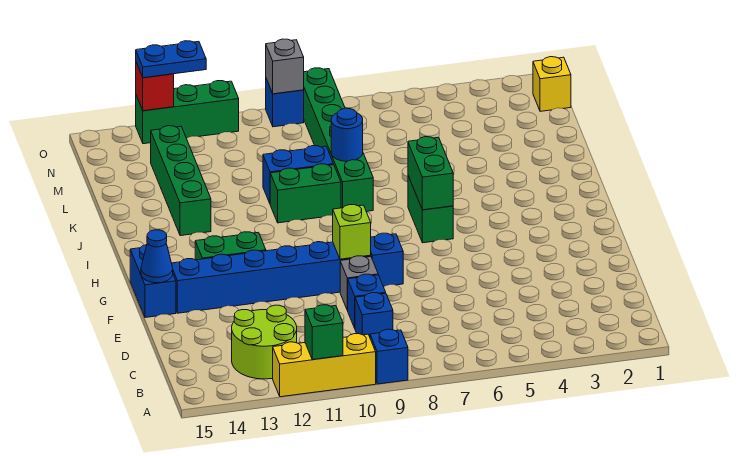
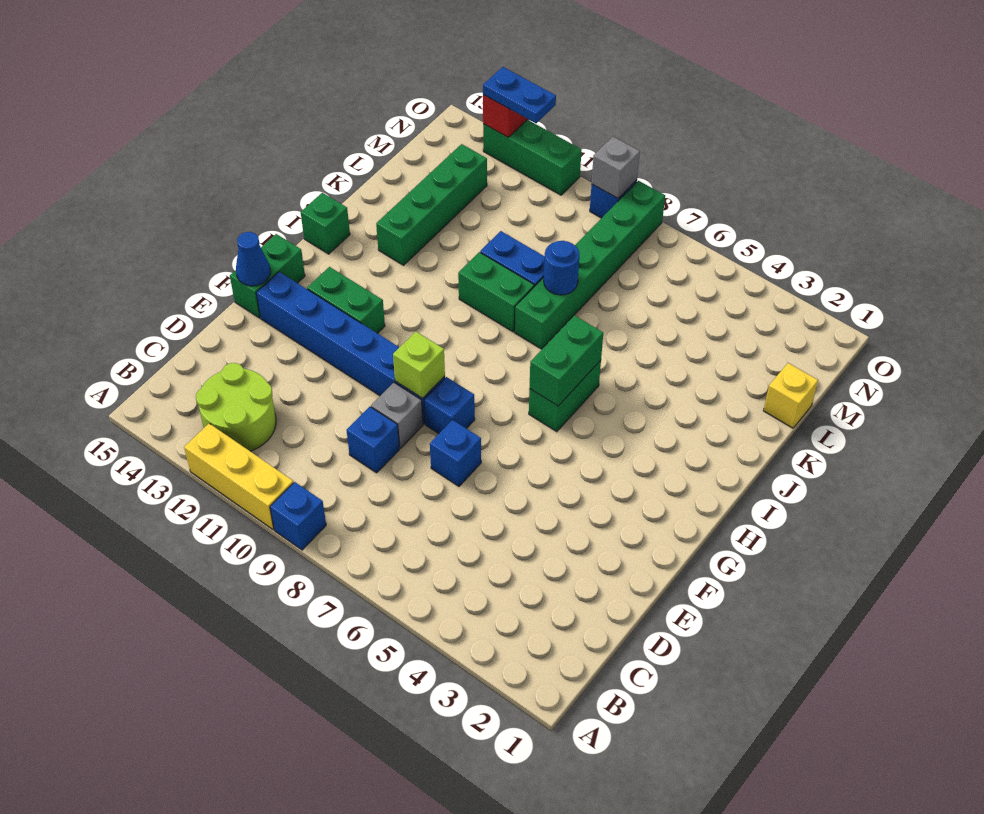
green brick A11 level 2 -> green brick I15 level 1
blue brick C9 level 1 -> blue brick E7 level 1
blue brick F15:G15 level 1 -> green brick F15:G15 level 1
yellow brick N1 level 1 -> yellow brick L1 level 1

